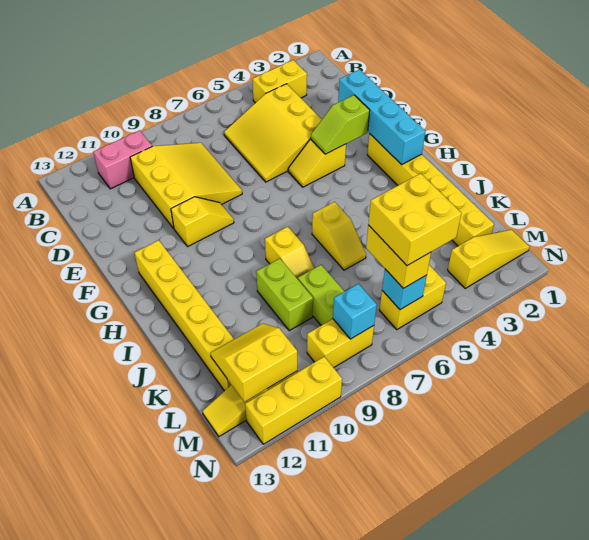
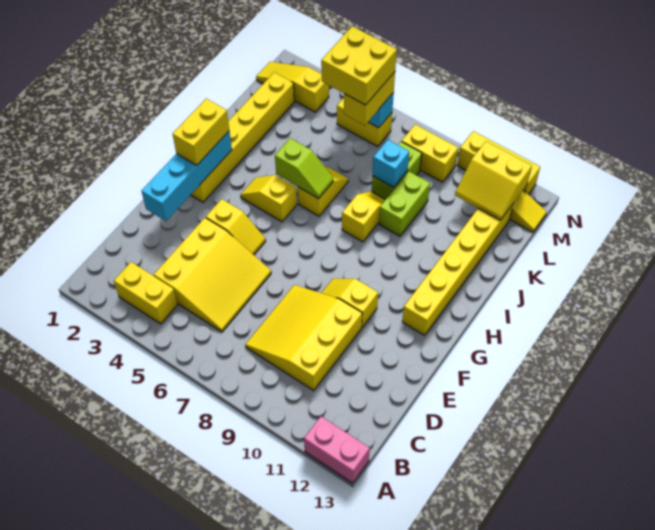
pink brick B10:B11 level 1 -> pink brick A12:A13 level 1
lime slope F3:F4 level 2 top 3 -> lime slope I5:I6 level 2 top 5
none -> yellow brick G2:H2 level 3
none -> yellow slope H4:H5 level 1 top 5
cyan brick M8 level 2 -> cyan brick K8 level 2

